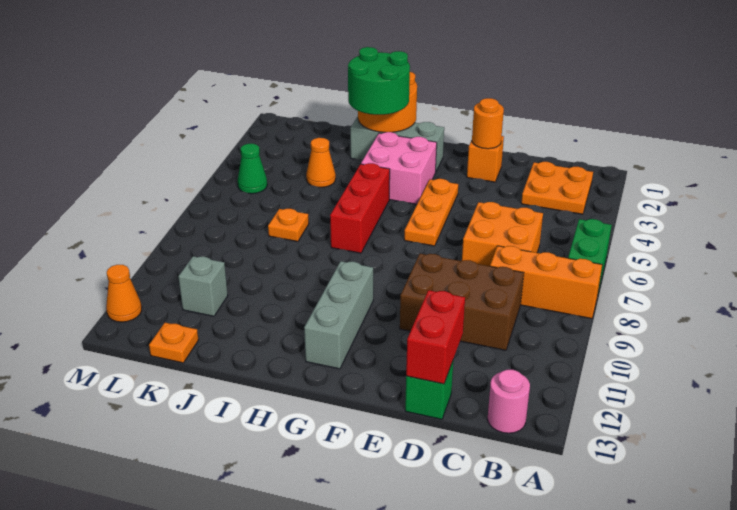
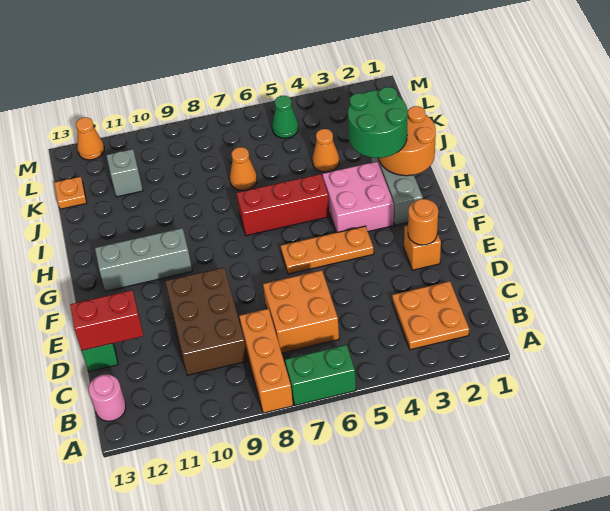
orange plate J7 level 1 -> orange cone J7 level 1

